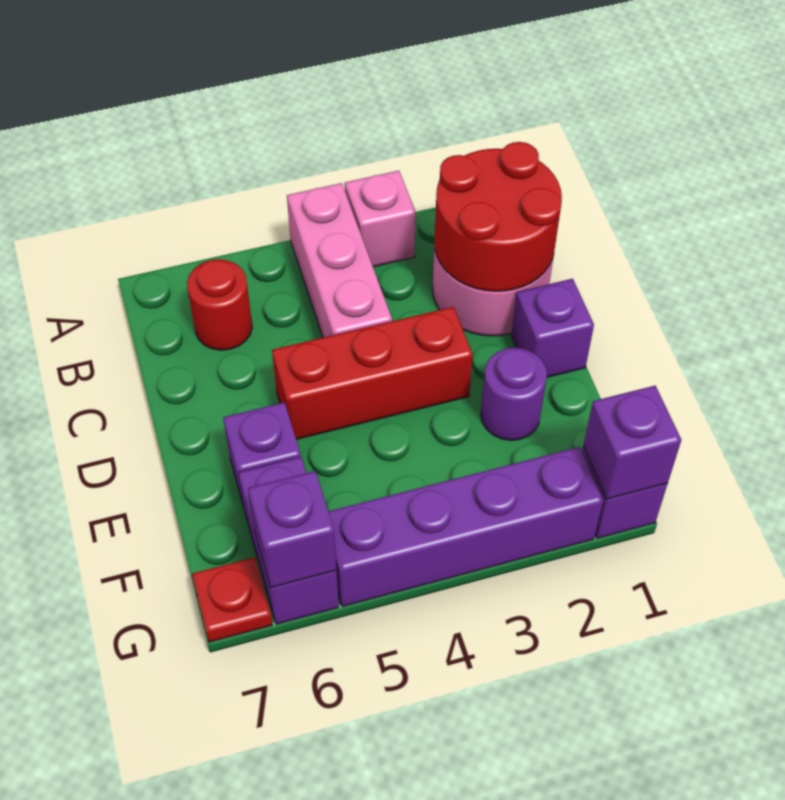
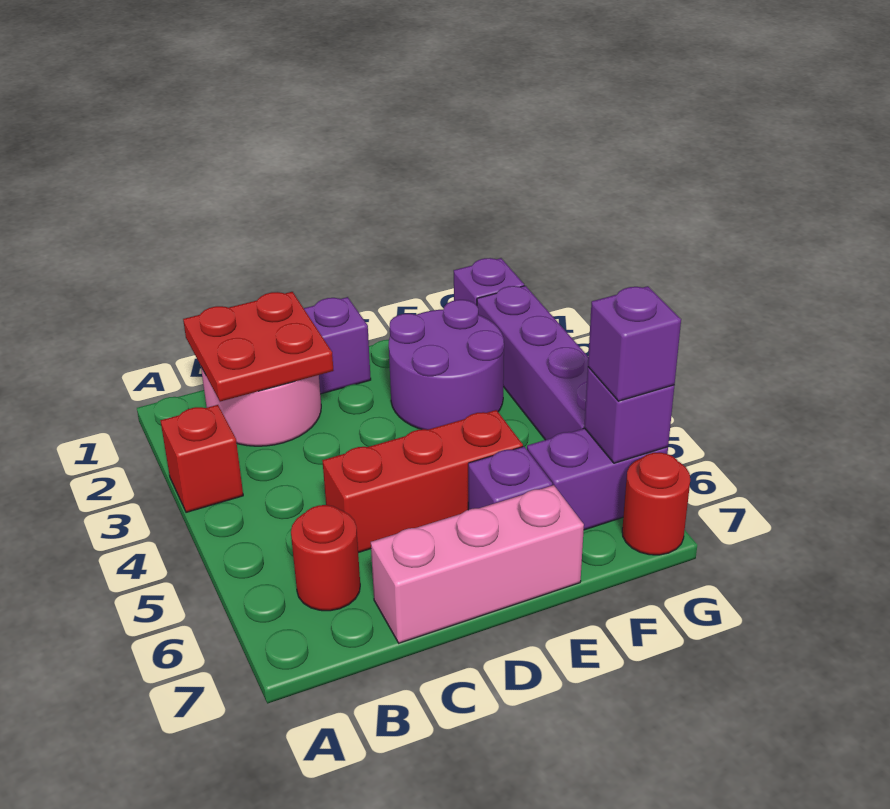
pink brick A3 level 1 -> red brick A3 level 1
pink brick A4:C4 level 1 -> pink brick C7:E7 level 1
red round brick B1:C2 level 2 -> red plate B1:C2 level 2
red brick D3:D5 level 1 -> red brick C5:E5 level 1
purple round brick E2 level 1 -> purple round brick E2:F3 level 1
purple brick G1 level 2 -> purple brick G6 level 3
red plate G7 level 1 -> red round brick G7 level 1

